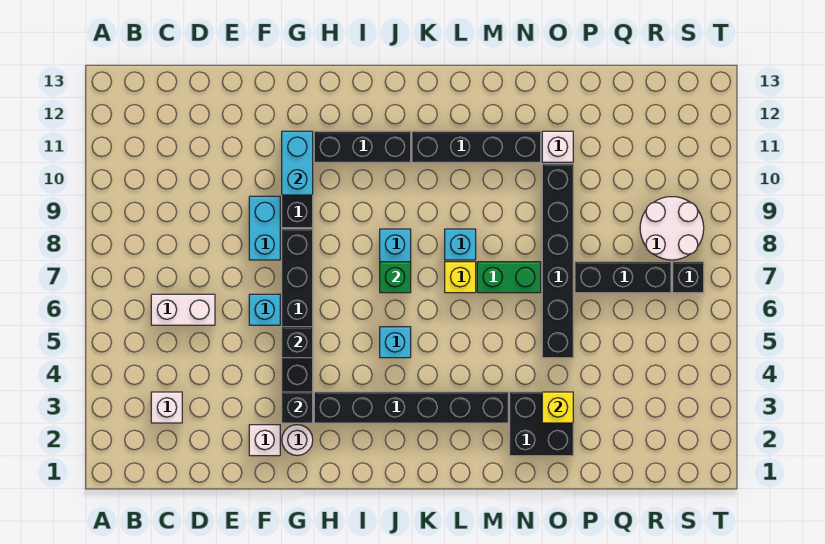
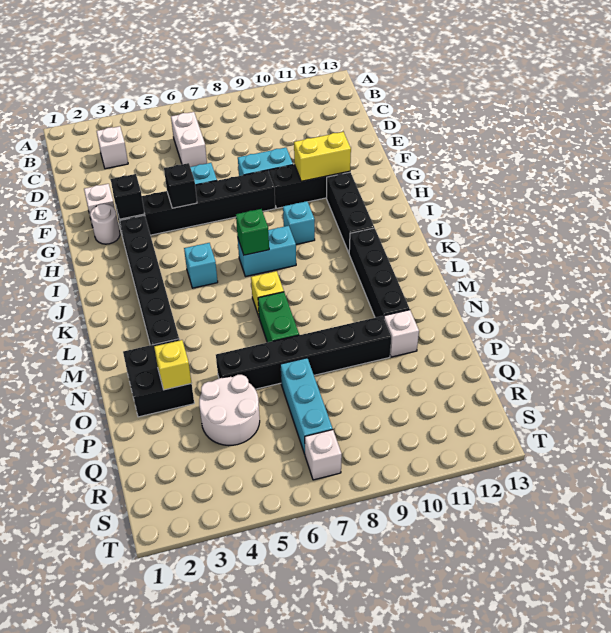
cyan brick G10:G11 level 2 -> yellow brick G10:G11 level 2
cyan brick L8 level 1 -> cyan brick I9 level 1
black brick P7:R7 level 1 -> cyan brick P7:R7 level 1
white round brick R8:S9 level 1 -> white round brick P4:Q5 level 1
black brick S7 level 1 -> white brick S7 level 1

